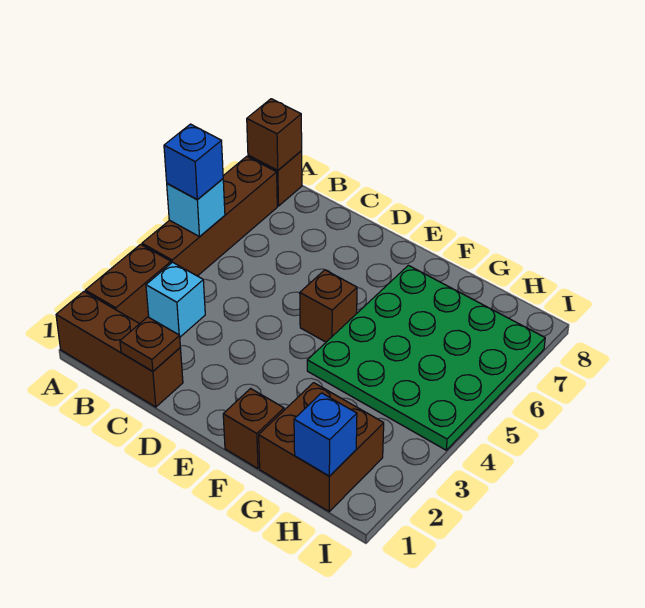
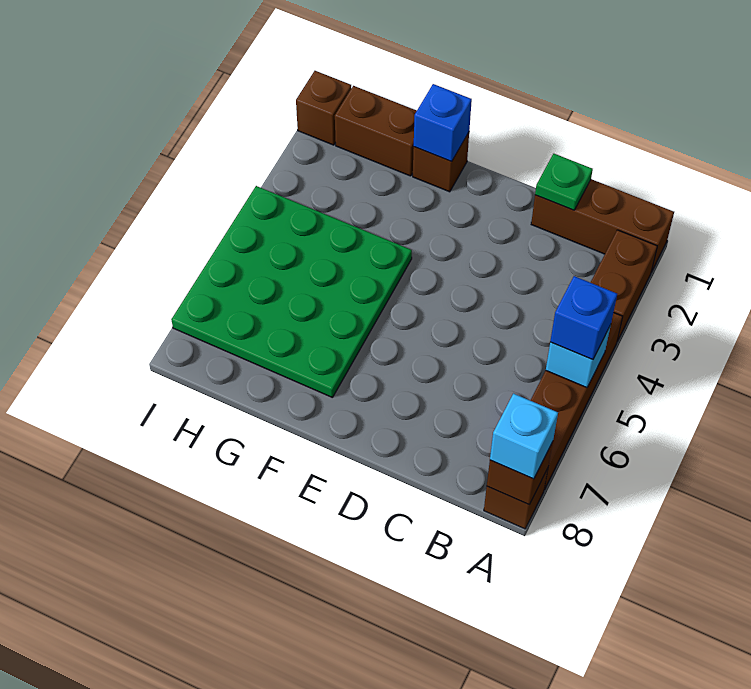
cyan brick B3 level 1 -> cyan brick A8 level 3
brown plate C1 level 2 -> green plate C1 level 2
brown brick E5 level 1 -> brown brick I1 level 1
brown brick G1:H2 level 1 -> brown brick G1:H1 level 1
blue brick H1 level 2 -> blue brick F1 level 2

